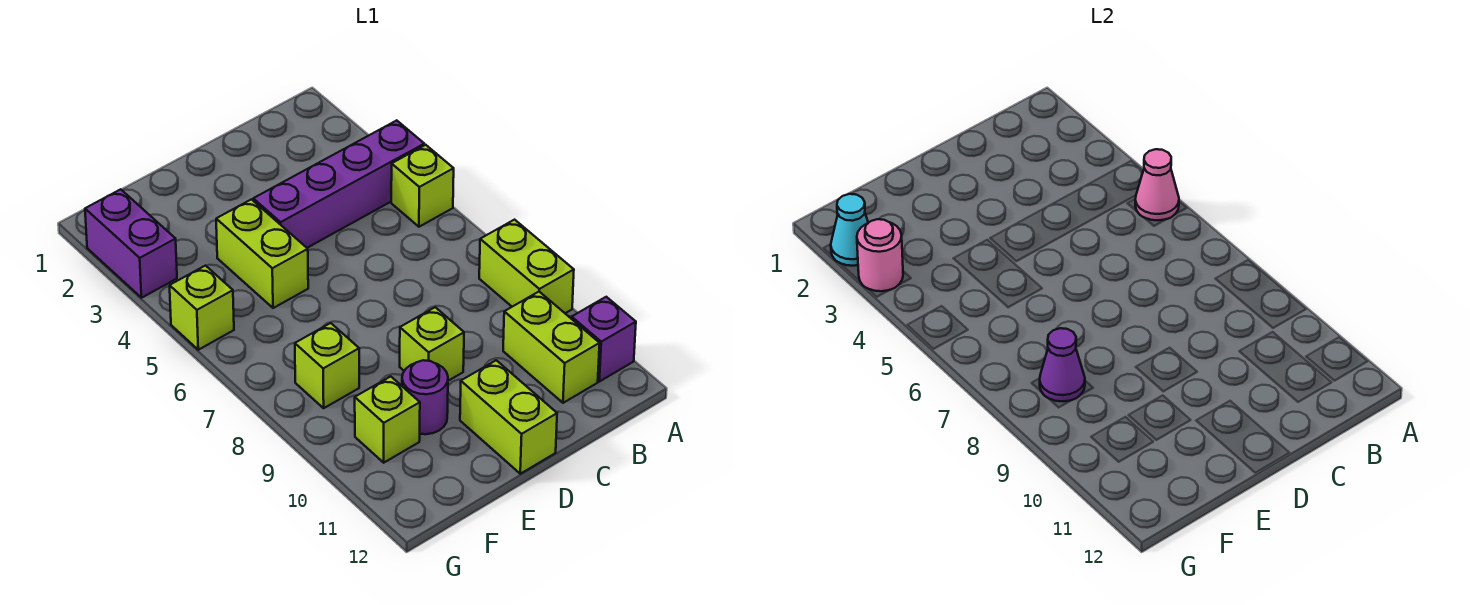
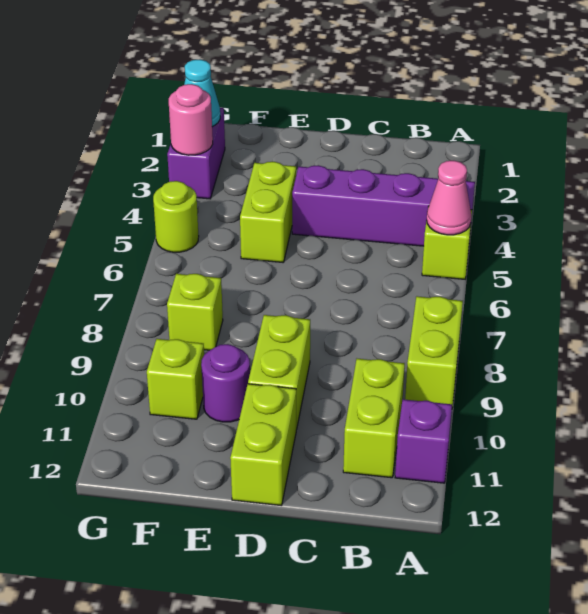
lime brick D9 level 1 -> lime brick D9:D10 level 1
purple cone F8 level 2 -> none
lime brick G5 level 1 -> lime round brick G5 level 1

